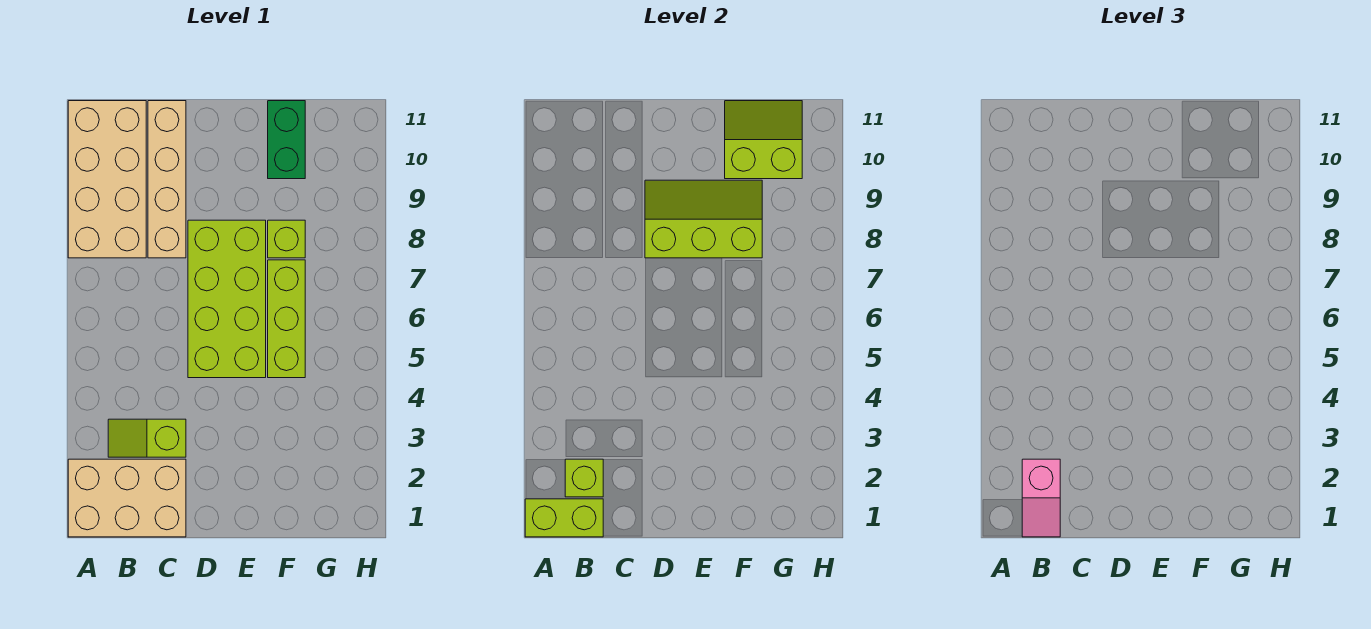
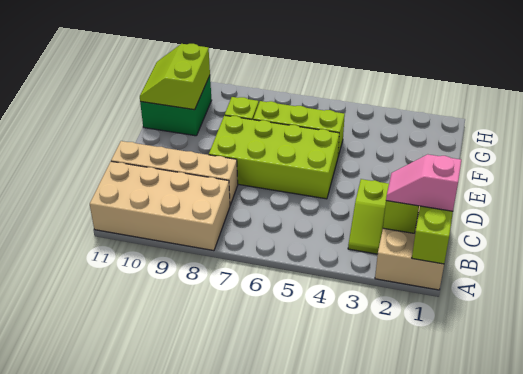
pink slope B1:B2 level 3 top 2 -> pink slope B1:B2 level 3 top 1
lime slope D8:F9 level 2 top 8 -> none
green brick F10:F11 level 1 -> green brick F10:G11 level 1

